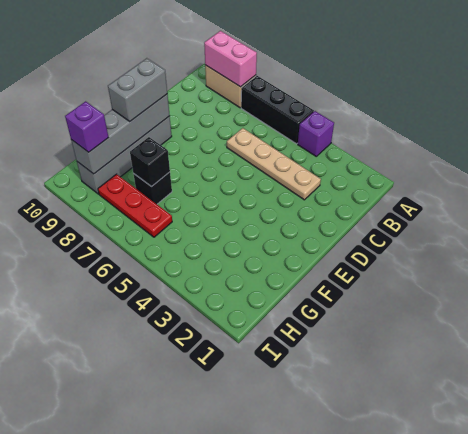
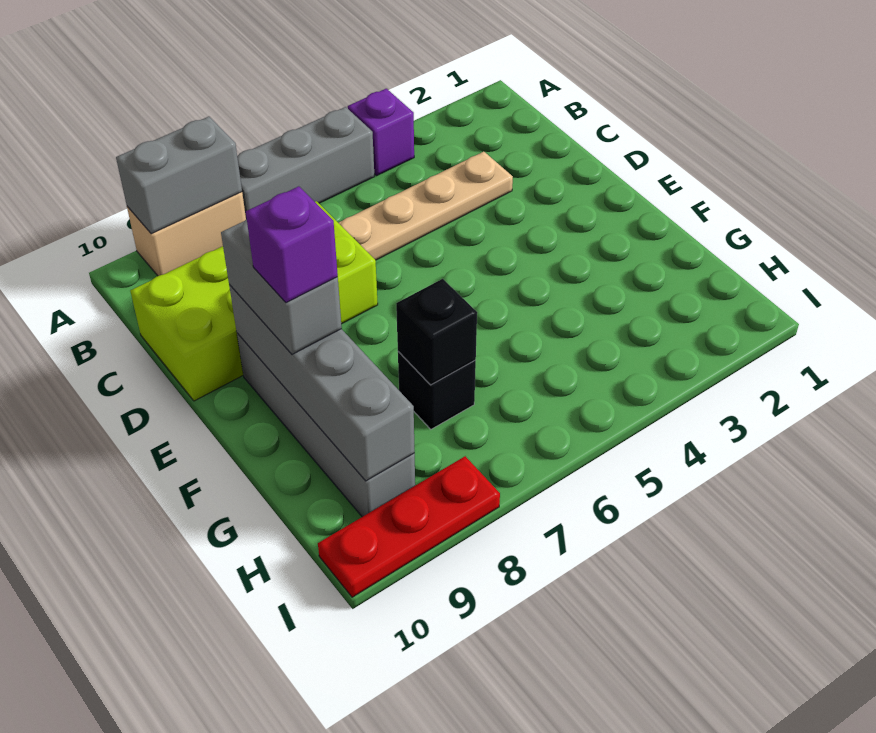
black brick A5:A7 level 1 -> grey brick A5:A7 level 1
pink brick A8:A9 level 2 -> grey brick A8:A9 level 2
none -> lime brick C7:D10 level 1
red plate H6:H8 level 1 -> red plate I8:I10 level 1
purple brick H9 level 3 -> purple brick F9 level 4

